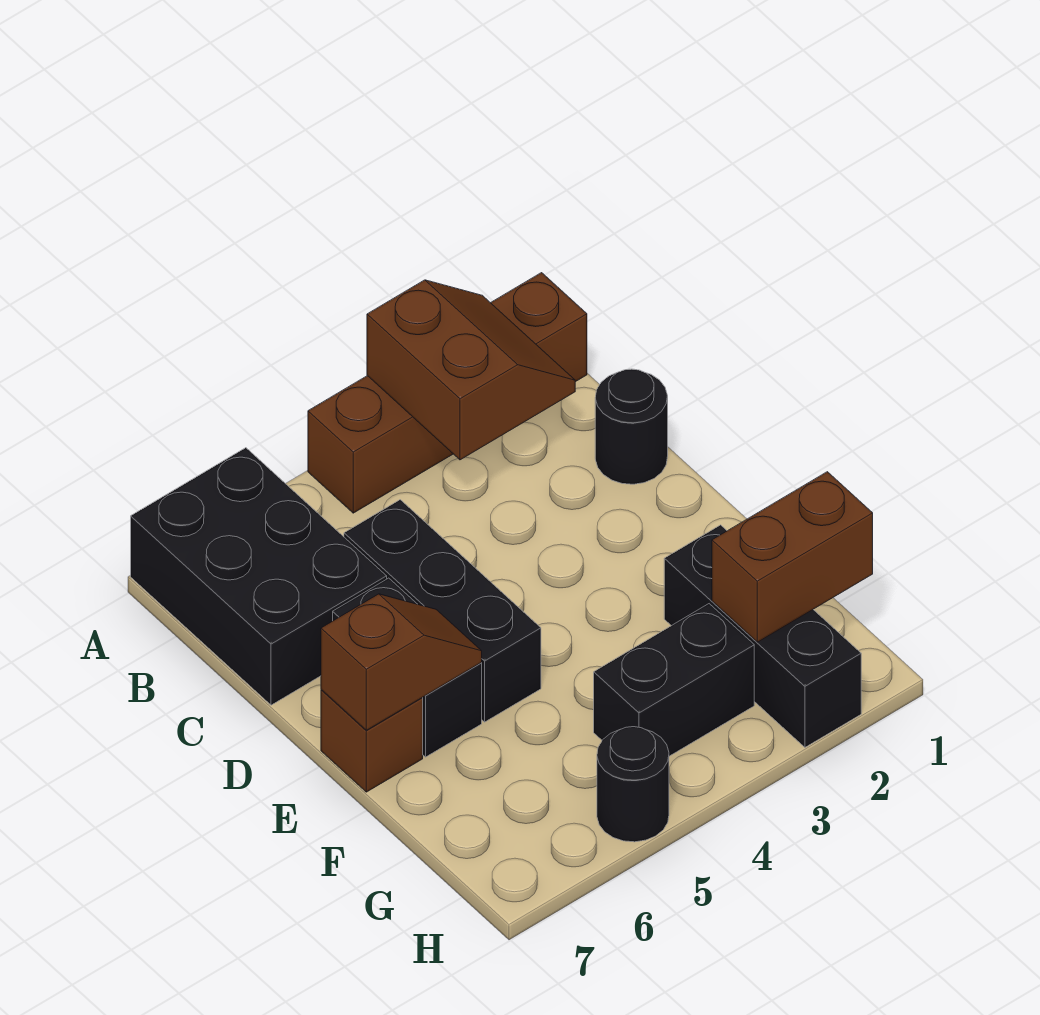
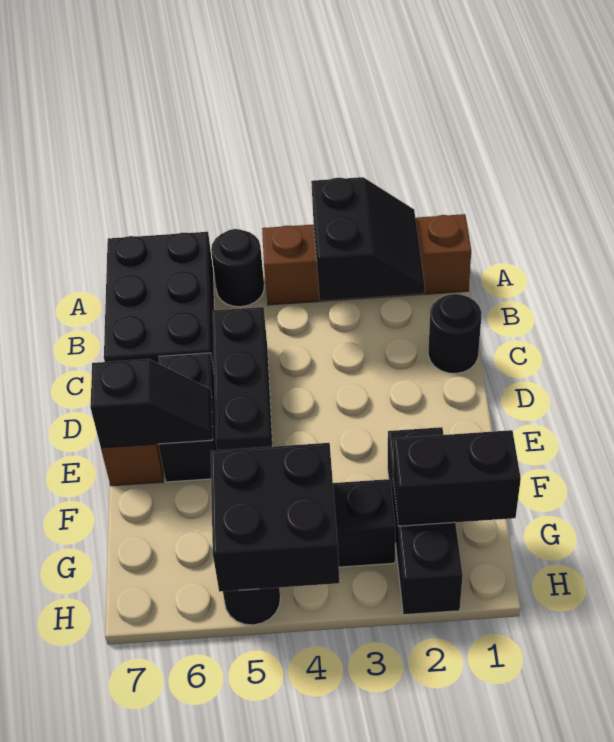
brown slope A2:B3 level 2 top 3 -> black slope A2:B3 level 2 top 3
none -> black round brick A5 level 1
brown slope E6:E7 level 2 top 7 -> black slope E6:E7 level 2 top 7
brown brick G1:G2 level 2 -> black brick G1:G2 level 2
none -> black brick G4:H5 level 2

